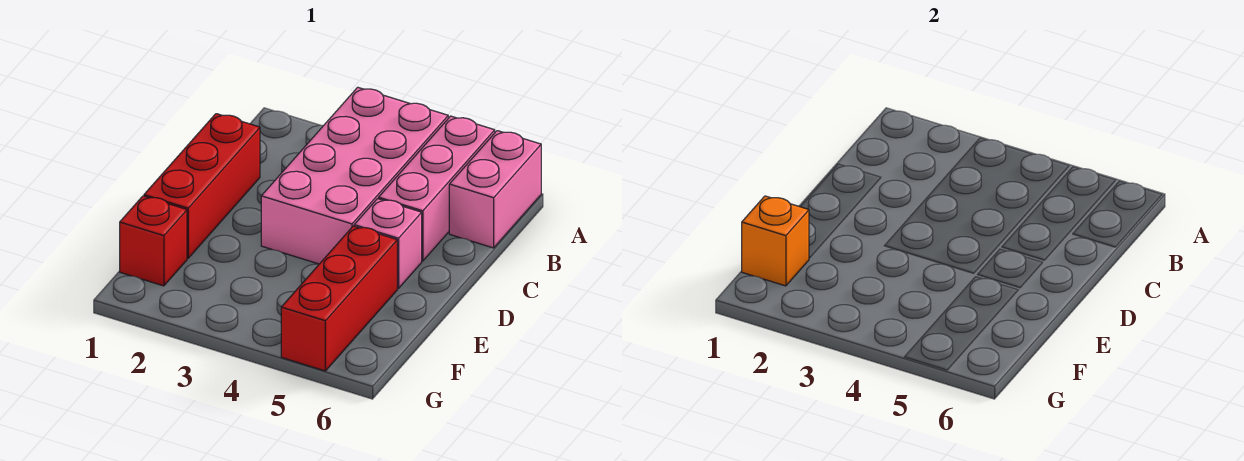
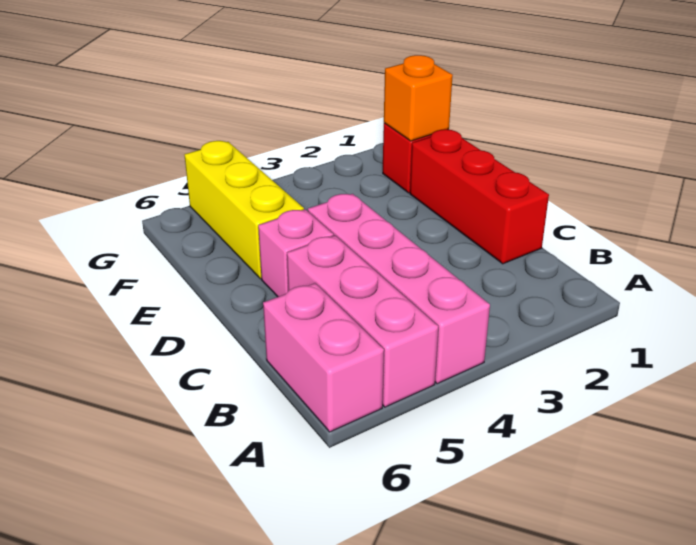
pink brick A3:D4 level 1 -> pink brick A4:D4 level 1
red brick E5:G5 level 1 -> yellow brick E5:G5 level 1

